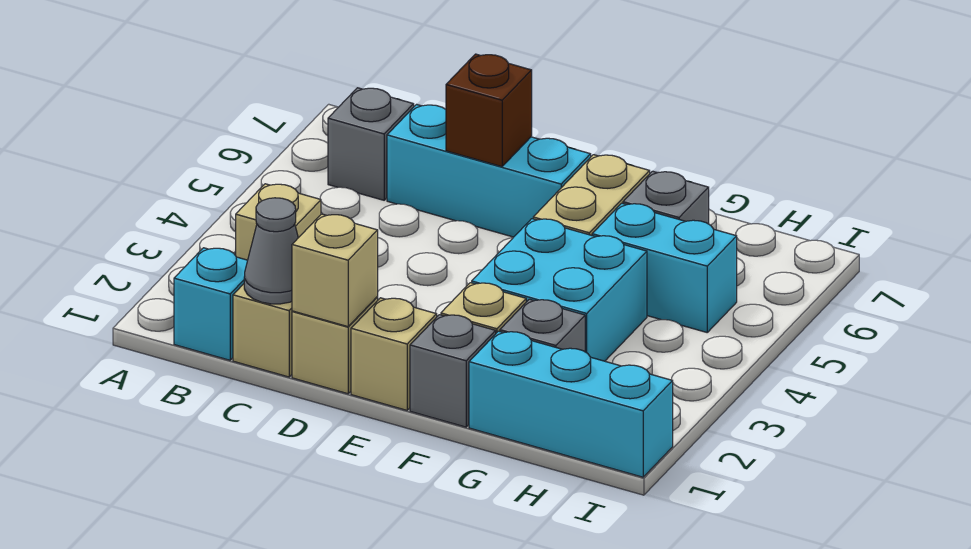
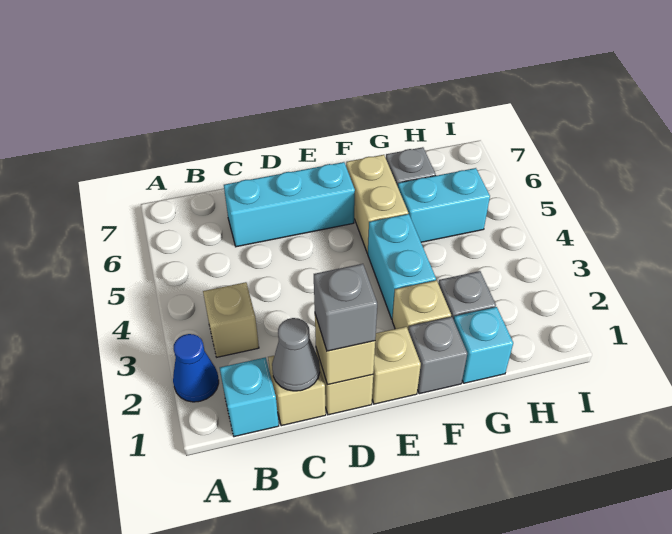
none -> blue cone A2 level 1
grey brick B6 level 1 -> grey brick D1 level 3
brown brick D6 level 2 -> none
cyan brick F3:G4 level 1 -> cyan brick F3:F4 level 1
cyan brick G1:I1 level 1 -> cyan brick G1 level 1

